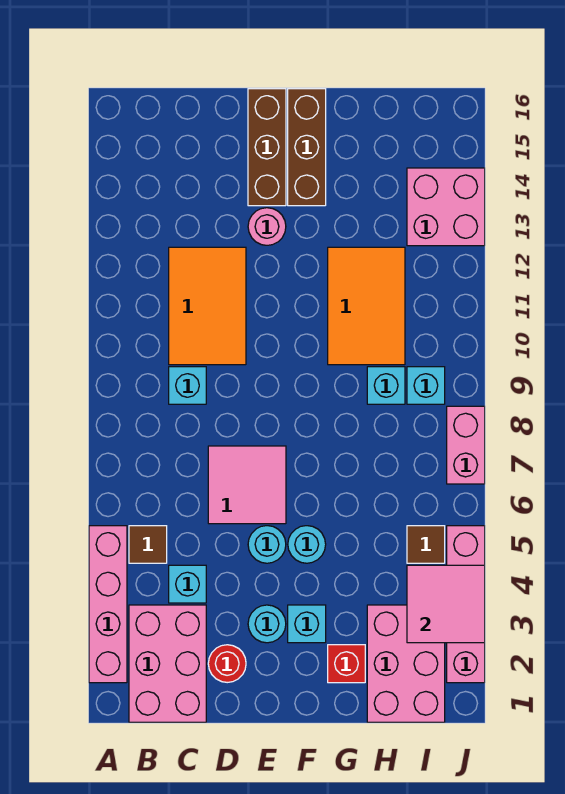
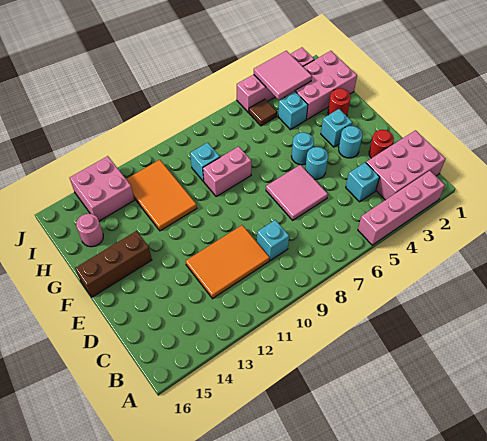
brown tile B5 level 1 -> none
pink round brick E13 level 1 -> pink round brick H15 level 1
brown brick E14:E16 level 1 -> none
red brick G2 level 1 -> red round brick G2 level 1
orange tile G10:H12 level 1 -> orange tile G11:I12 level 1
cyan brick I9 level 1 -> cyan brick H4 level 1
pink brick J7:J8 level 1 -> pink brick G8:G9 level 1

